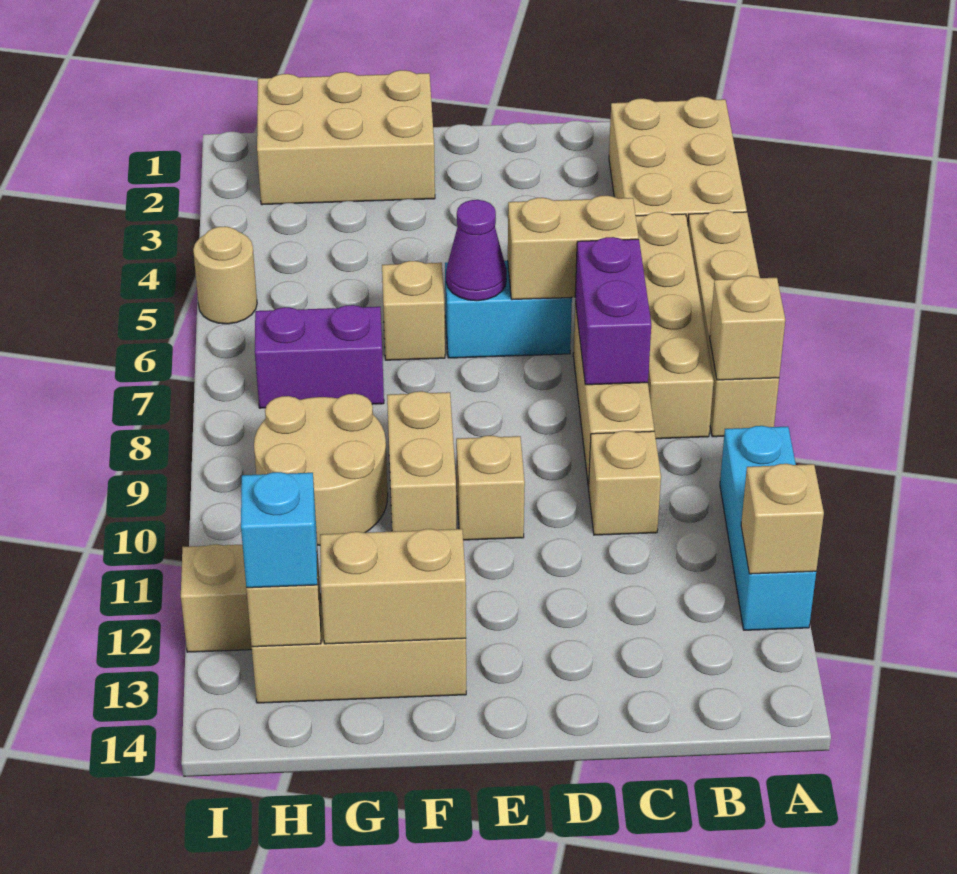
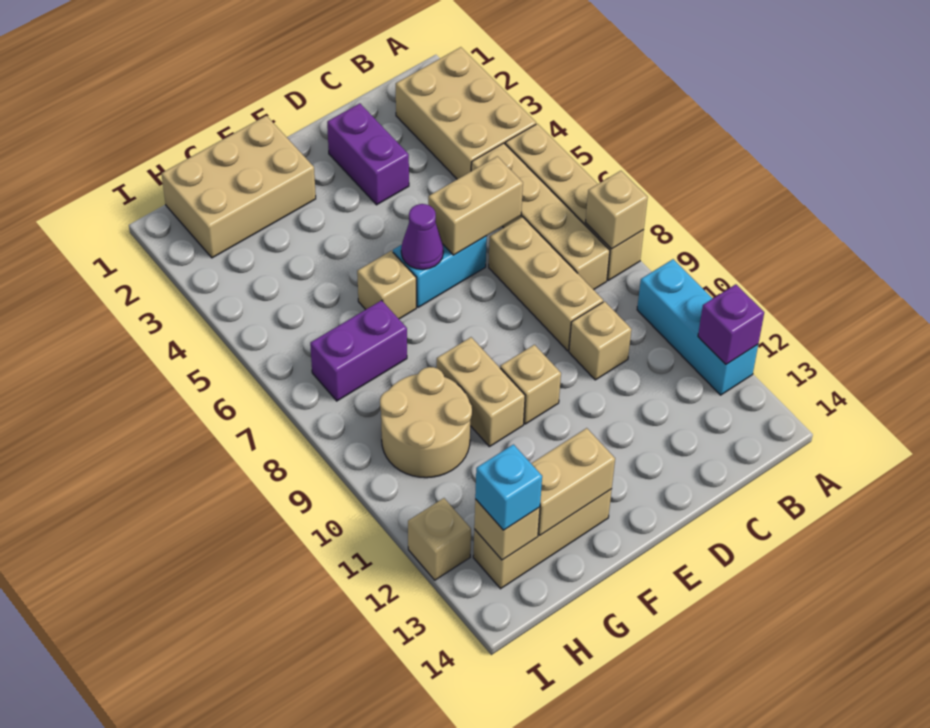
tan brick A12 level 2 -> purple brick A12 level 2
purple brick C7:C8 level 2 -> purple brick D2:D3 level 1
tan round brick I5 level 1 -> none

